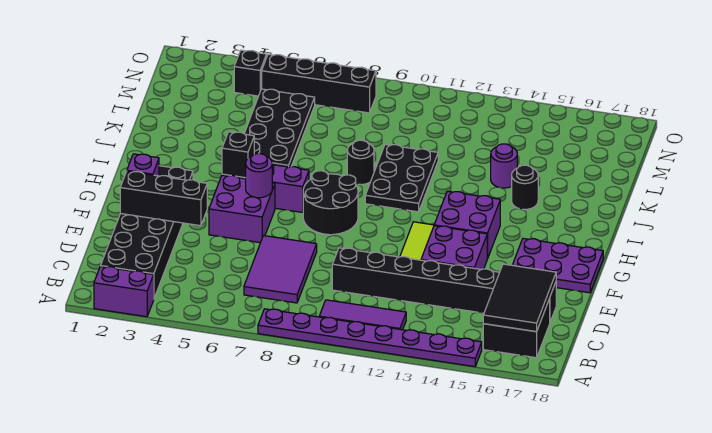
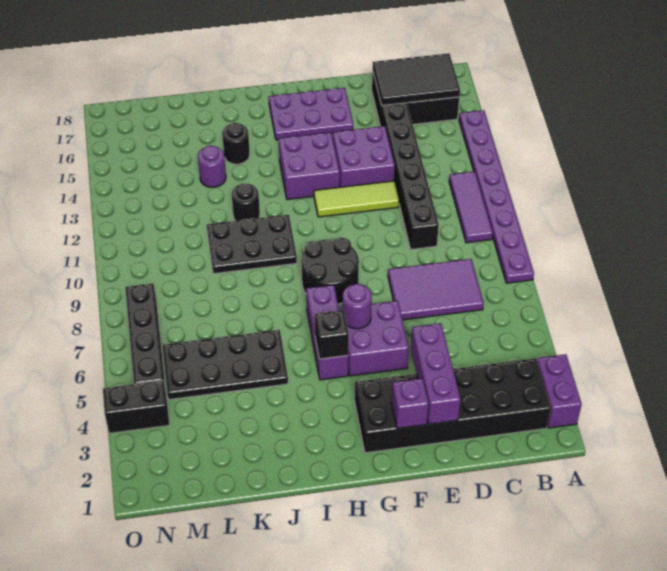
black brick E2:E4 level 2 -> purple brick E2:E4 level 2
purple plate F16:G18 level 1 -> purple plate F16:H17 level 1
black round brick J9 level 1 -> black round brick J12 level 1
black brick N4 level 1 -> black brick N4:O4 level 1

